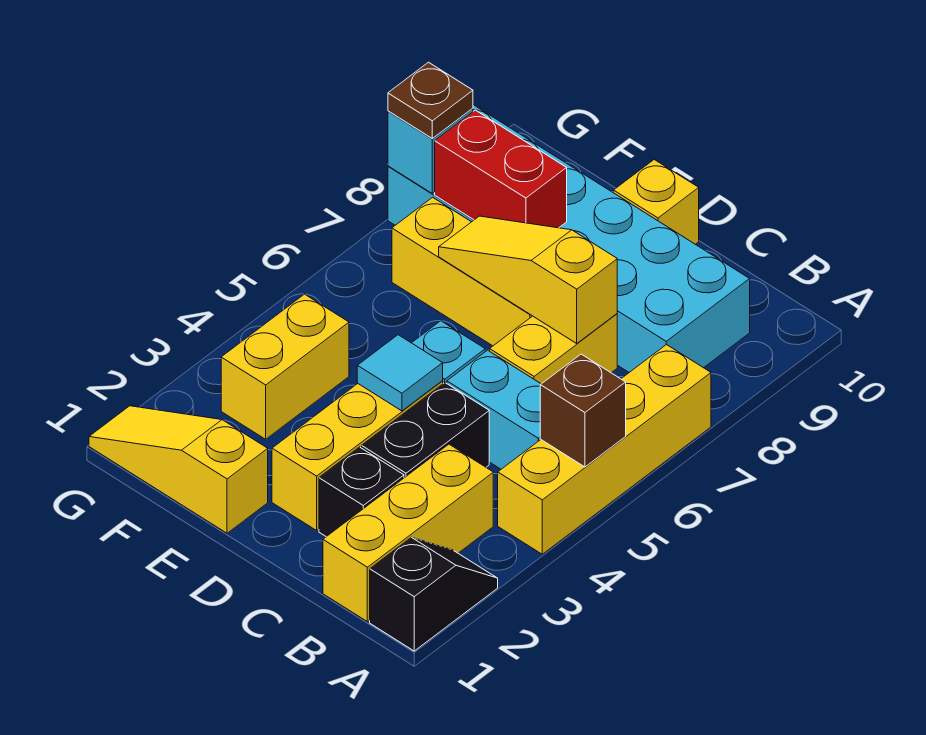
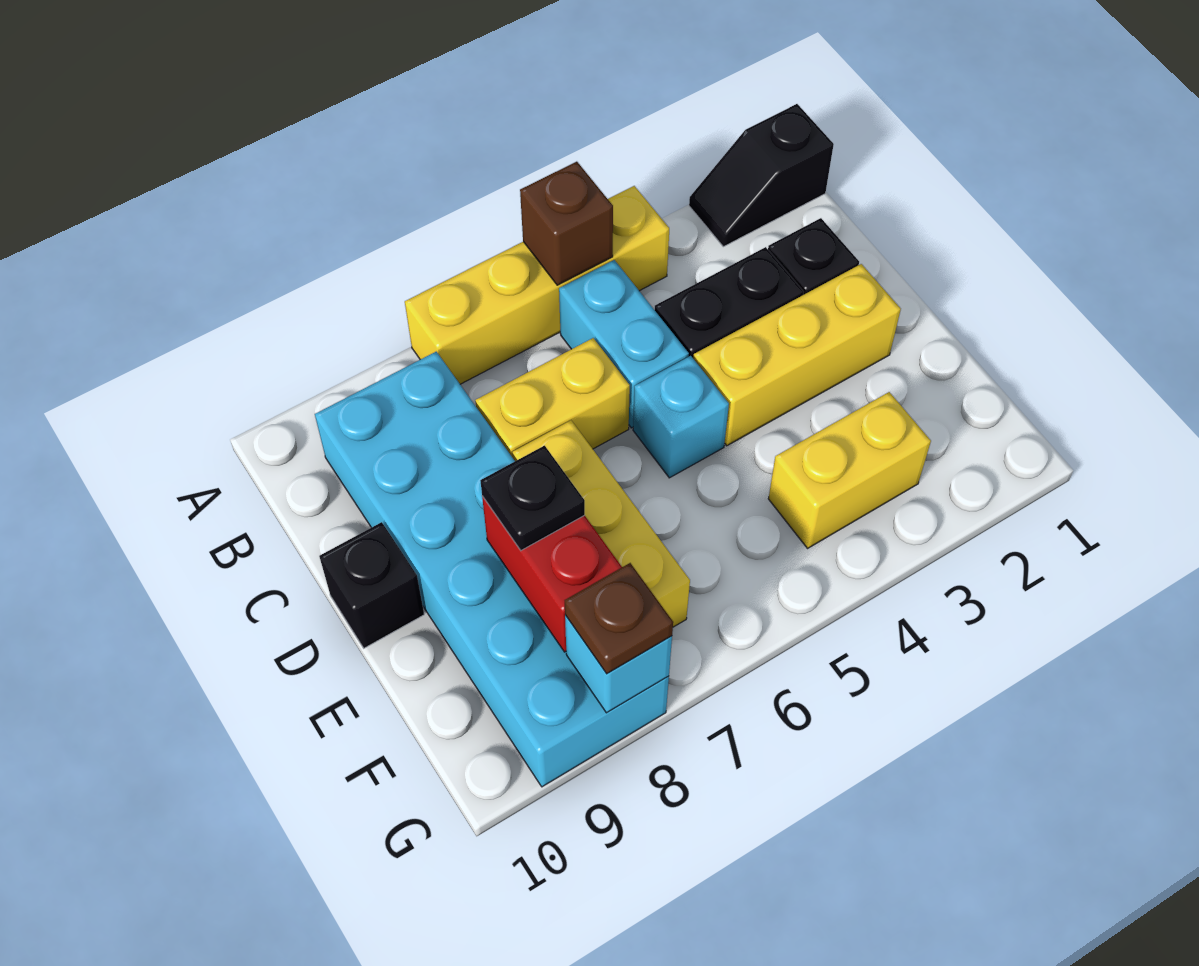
yellow brick B1:B3 level 1 -> none
yellow slope C7:E7 level 2 top C -> none
cyan tile D4 level 2 -> none
yellow brick D10 level 1 -> black brick D10 level 1
yellow slope E1:G1 level 1 top E -> none
none -> black plate E8 level 3

